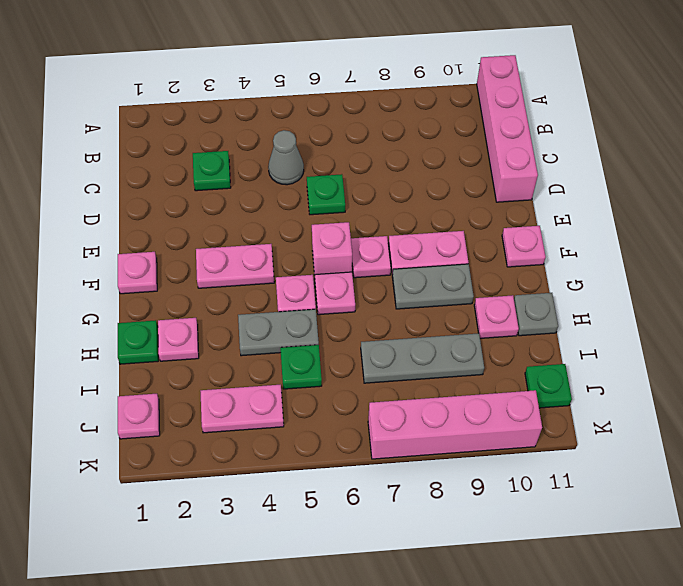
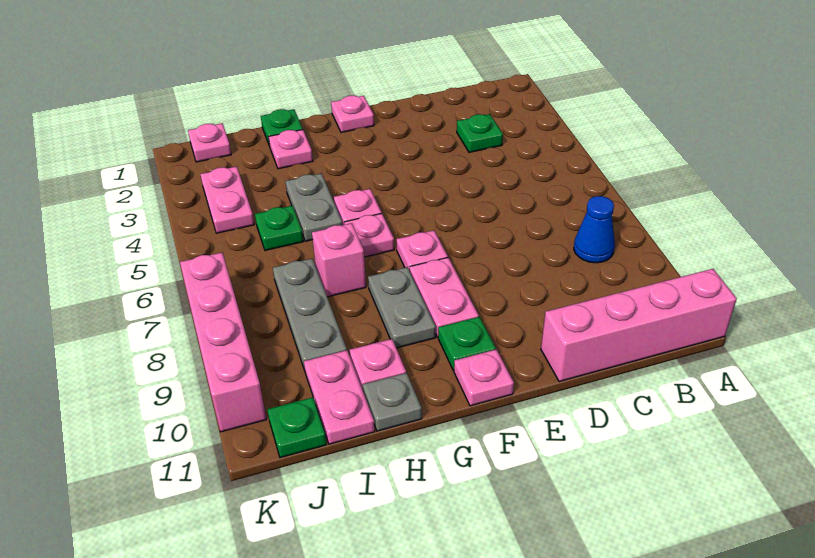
none -> blue cone B8 level 1
grey cone C5 level 1 -> none
green plate D6 level 1 -> green plate F10 level 1
pink plate F3:F4 level 1 -> pink plate I10:I11 level 1
pink brick F6 level 1 -> pink brick H7 level 1

